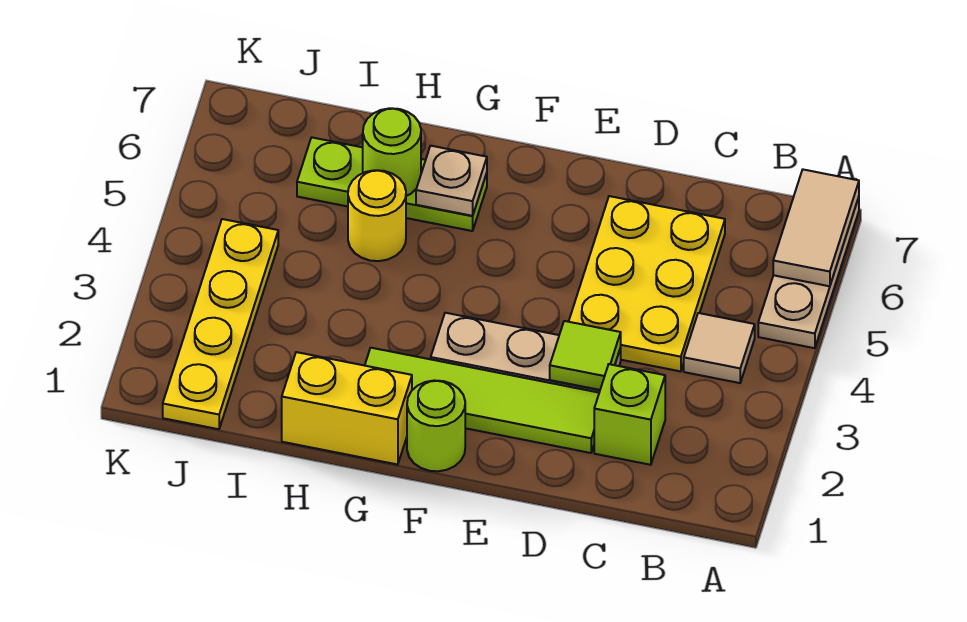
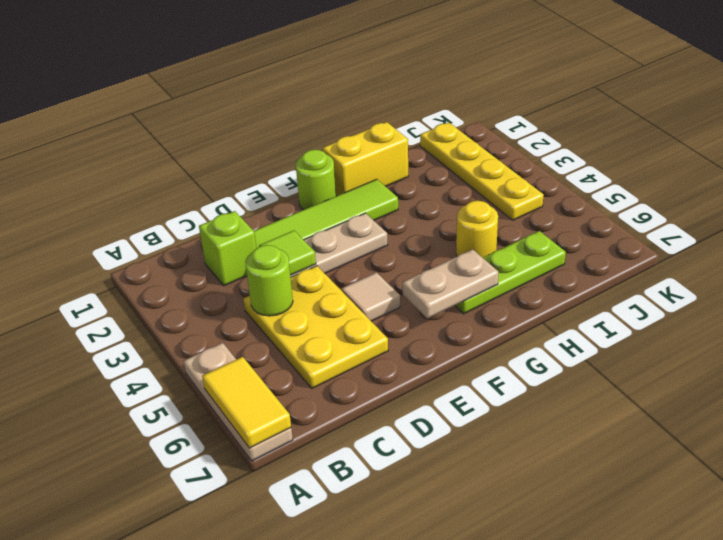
tan tile A6:A7 level 2 -> yellow tile A6:A7 level 2
tan tile B4 level 1 -> tan tile E5 level 1
tan plate G6 level 2 -> tan plate F6:G6 level 2
lime round brick H6 level 2 -> lime round brick C4 level 2

